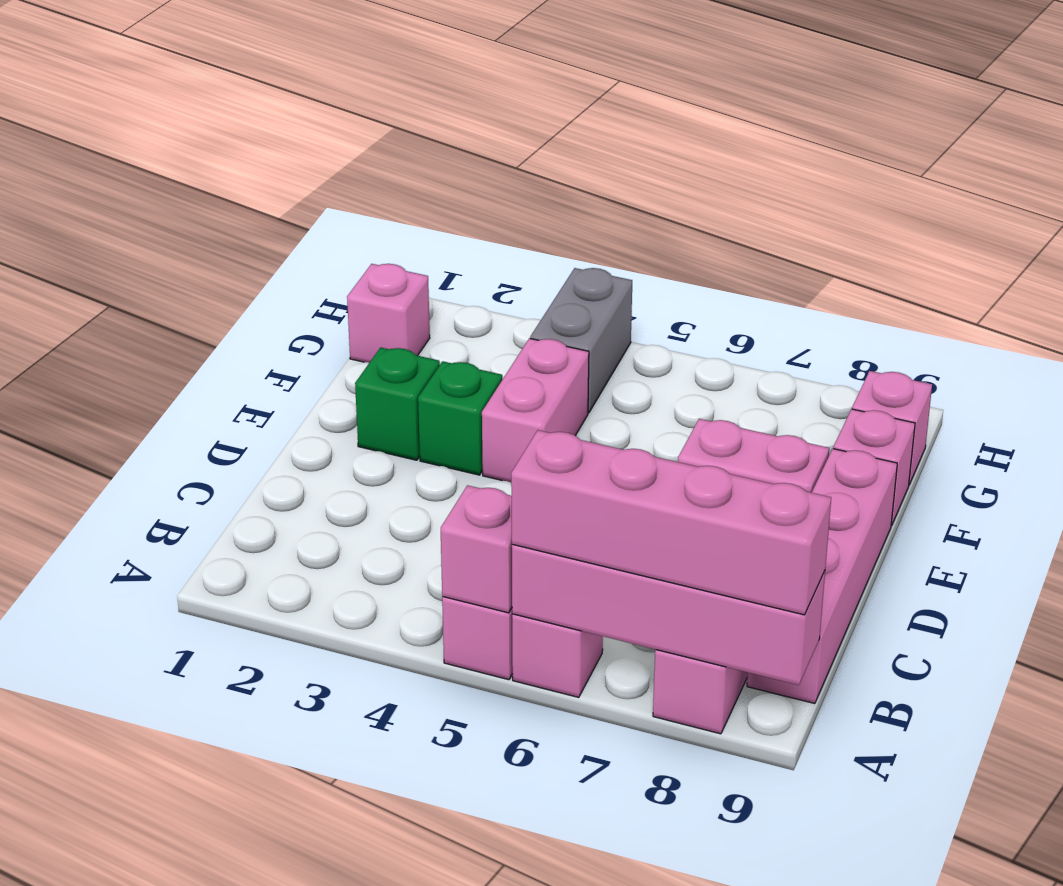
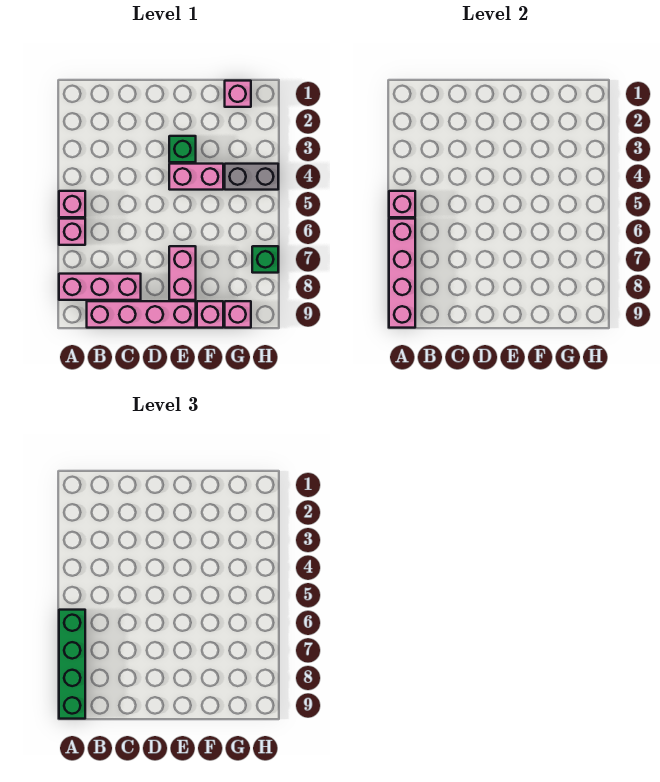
pink brick A6:A9 level 3 -> green brick A6:A9 level 3
green brick E2 level 1 -> green brick H7 level 1

